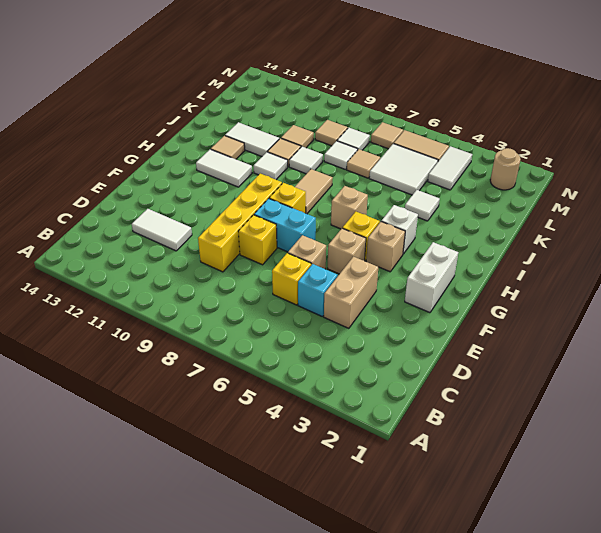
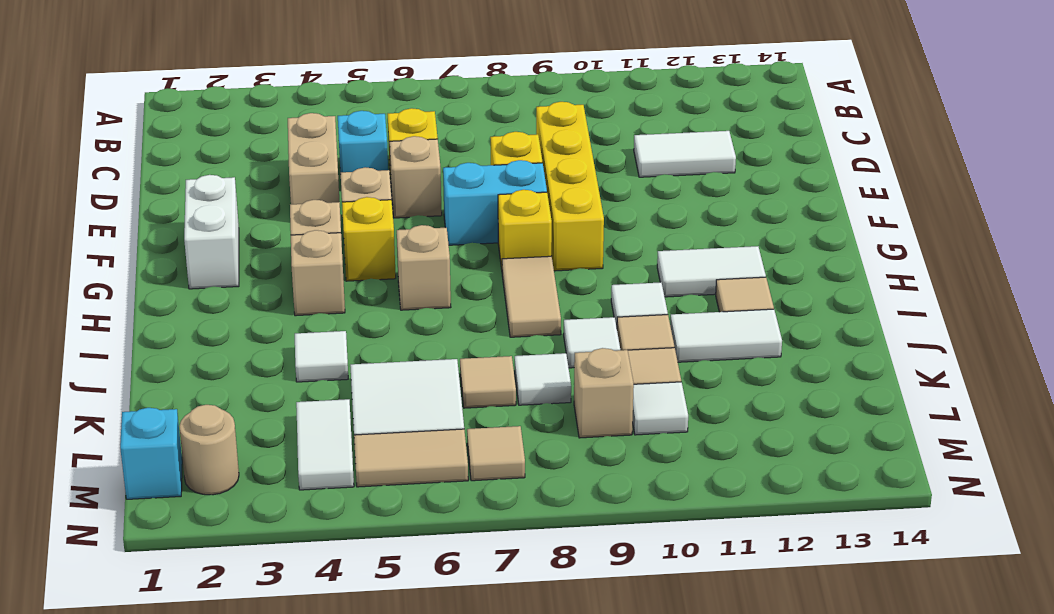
white brick H4 level 1 -> tan brick H4 level 1
white tile L8 level 1 -> white tile L10 level 1
tan tile L9 level 1 -> tan brick L9 level 1
none -> cyan brick M1 level 1

